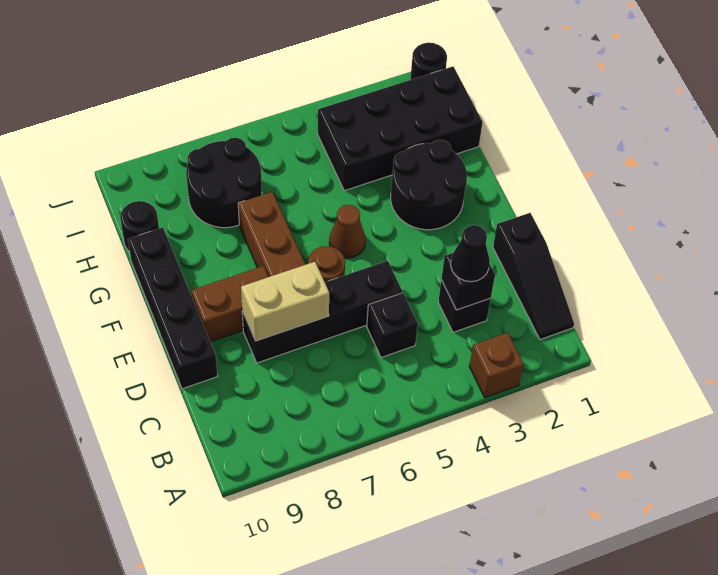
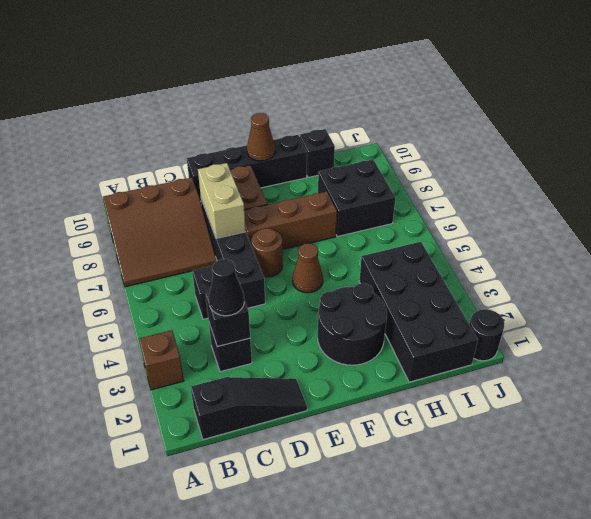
none -> brown slope A7:C9 level 1 top 9
black slope B1:D1 level 1 top D -> black slope B1:D1 level 1 top B
none -> brown cone F10 level 2
black round brick H7:I8 level 1 -> black brick H7:I8 level 1
black round brick H10 level 1 -> black brick H10 level 1

